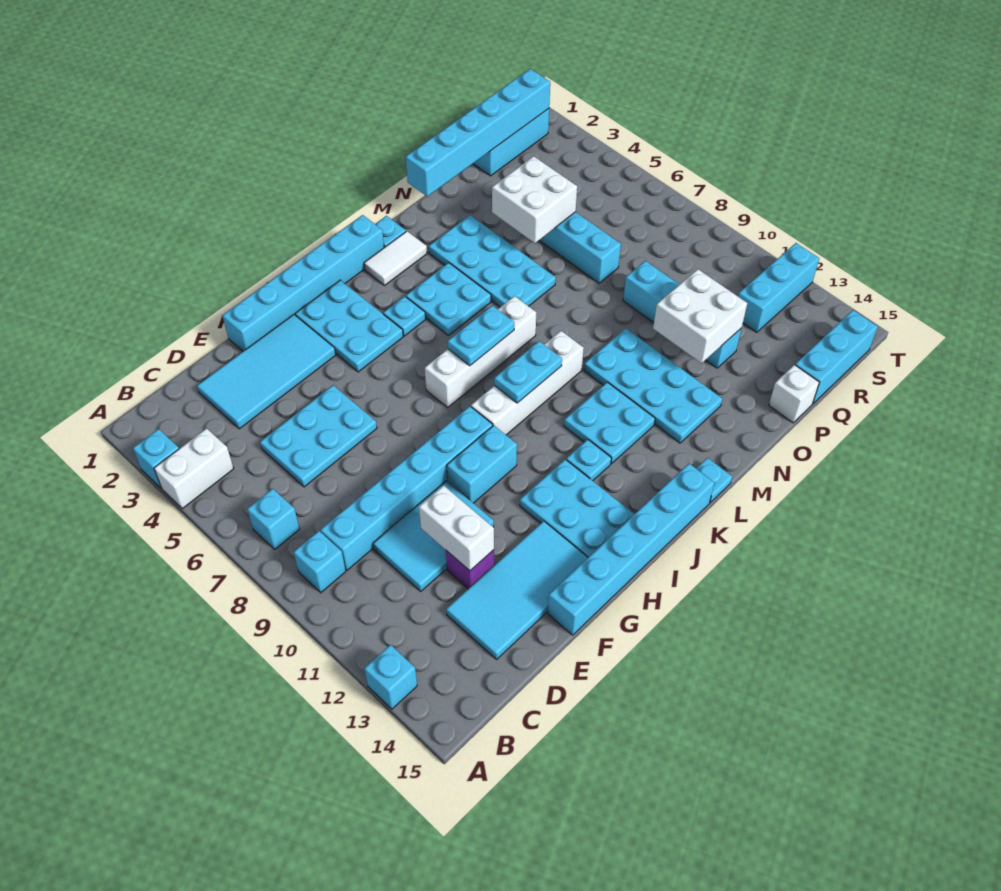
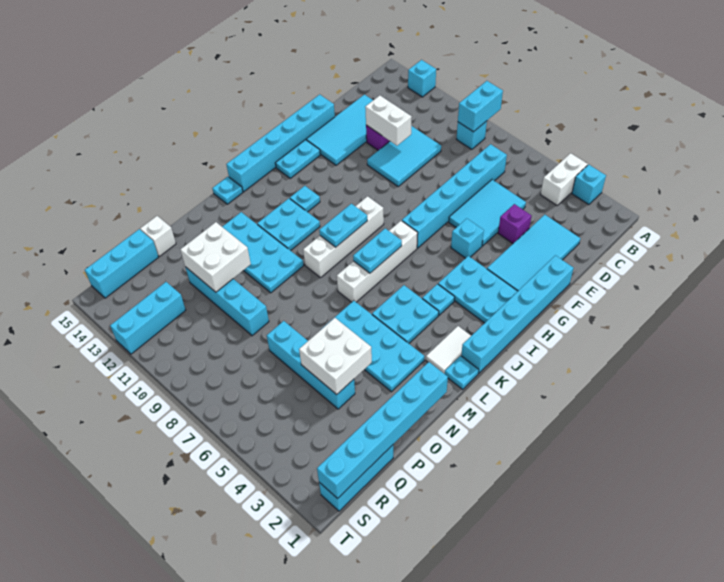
cyan brick B7 level 1 -> cyan brick G5 level 1
cyan brick C9:H9 level 1 -> cyan brick C7:H7 level 1
cyan plate D5:F6 level 1 -> cyan tile D5:F6 level 1
none -> purple brick E4 level 1
cyan brick G10:H10 level 1 -> cyan brick A9:B9 level 2
cyan plate H12:I14 level 1 -> cyan plate H14:I14 level 1

